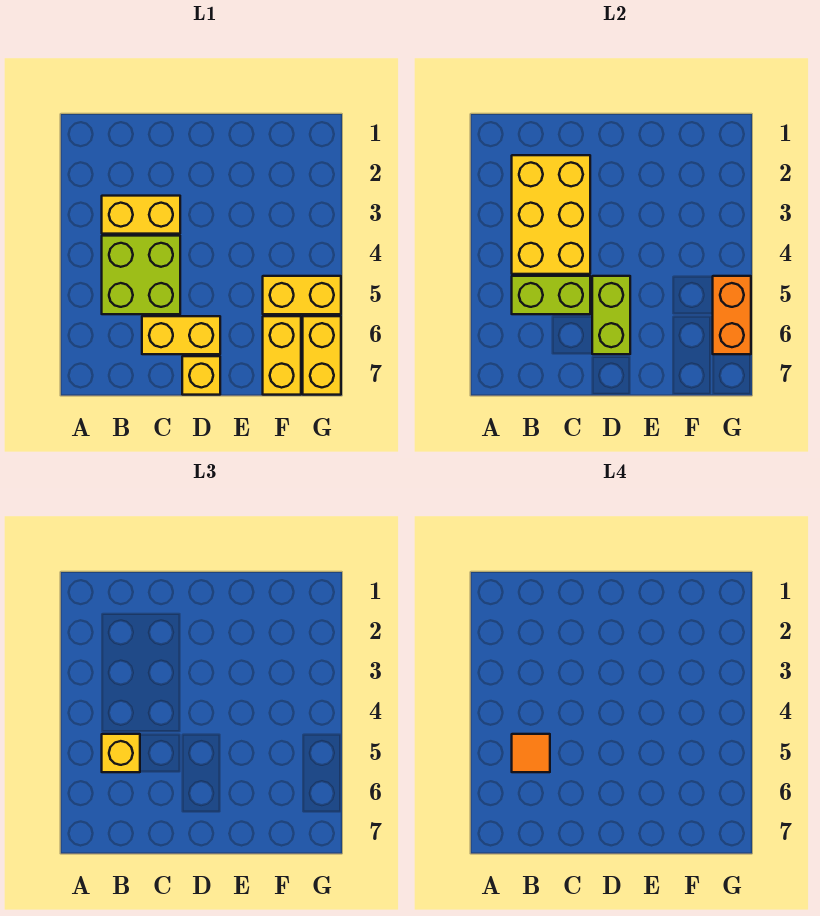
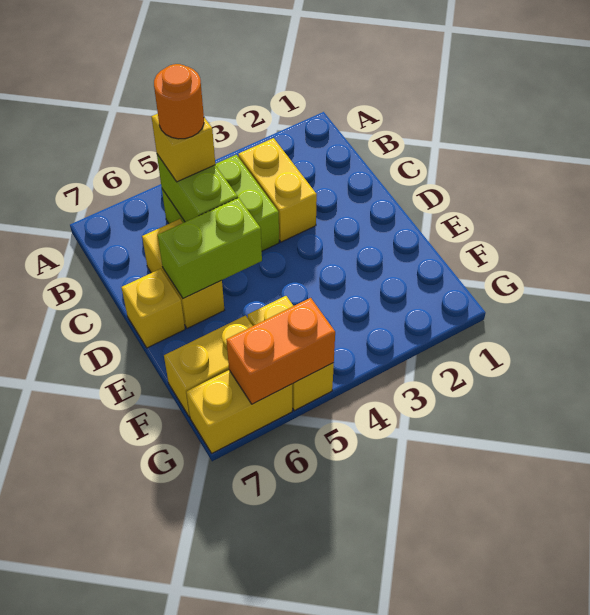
yellow brick B2:C4 level 2 -> none
orange tile B5 level 4 -> orange round brick B5 level 4

